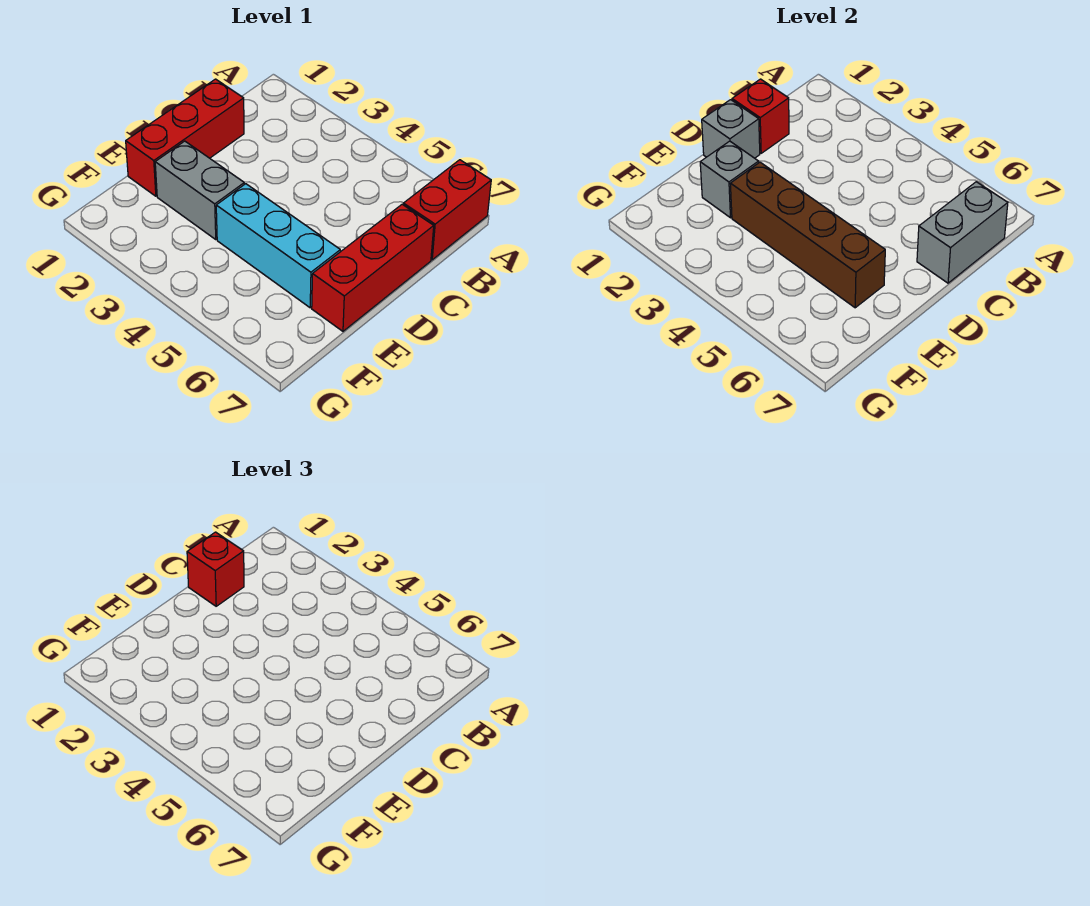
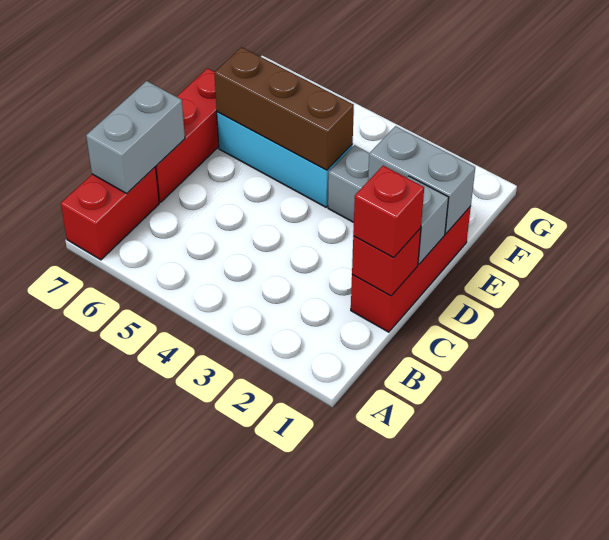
grey brick E2 level 2 -> grey brick E1:E2 level 2
brown brick E3:E6 level 2 -> brown brick E4:E6 level 2

